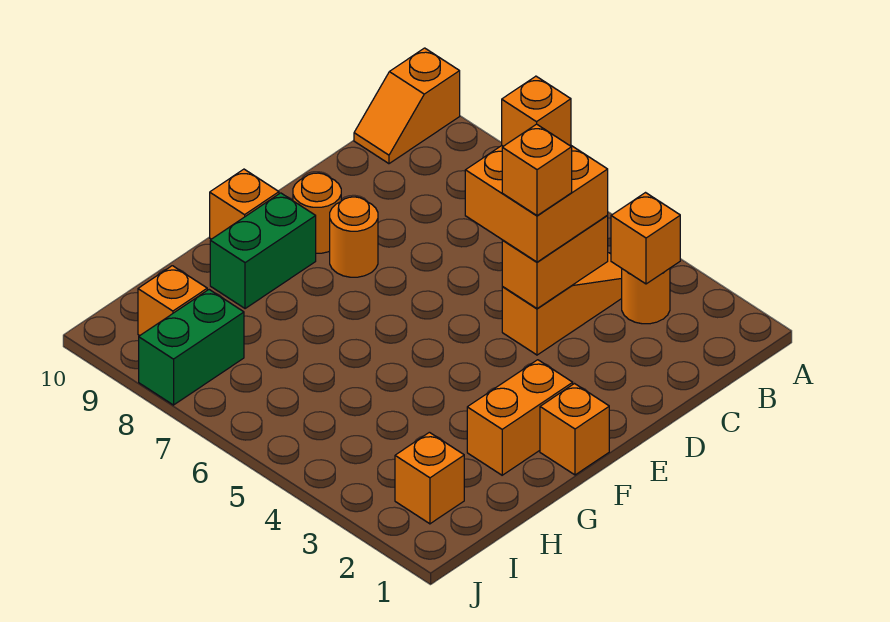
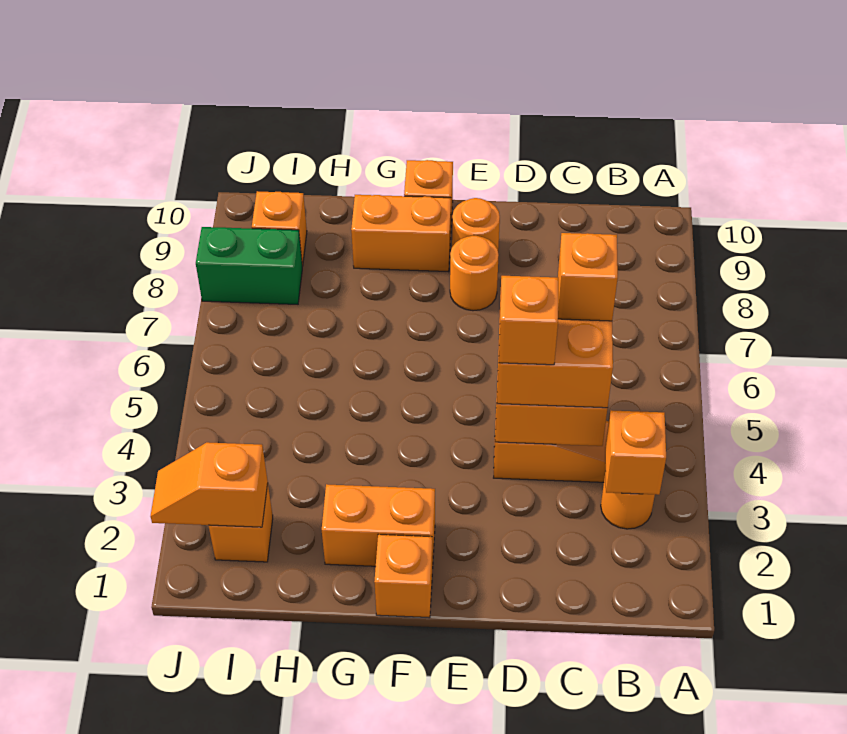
orange slope A10:B10 level 1 top A -> orange slope I2:J2 level 2 top I
green brick F9:G9 level 1 -> orange brick F9:G9 level 1

